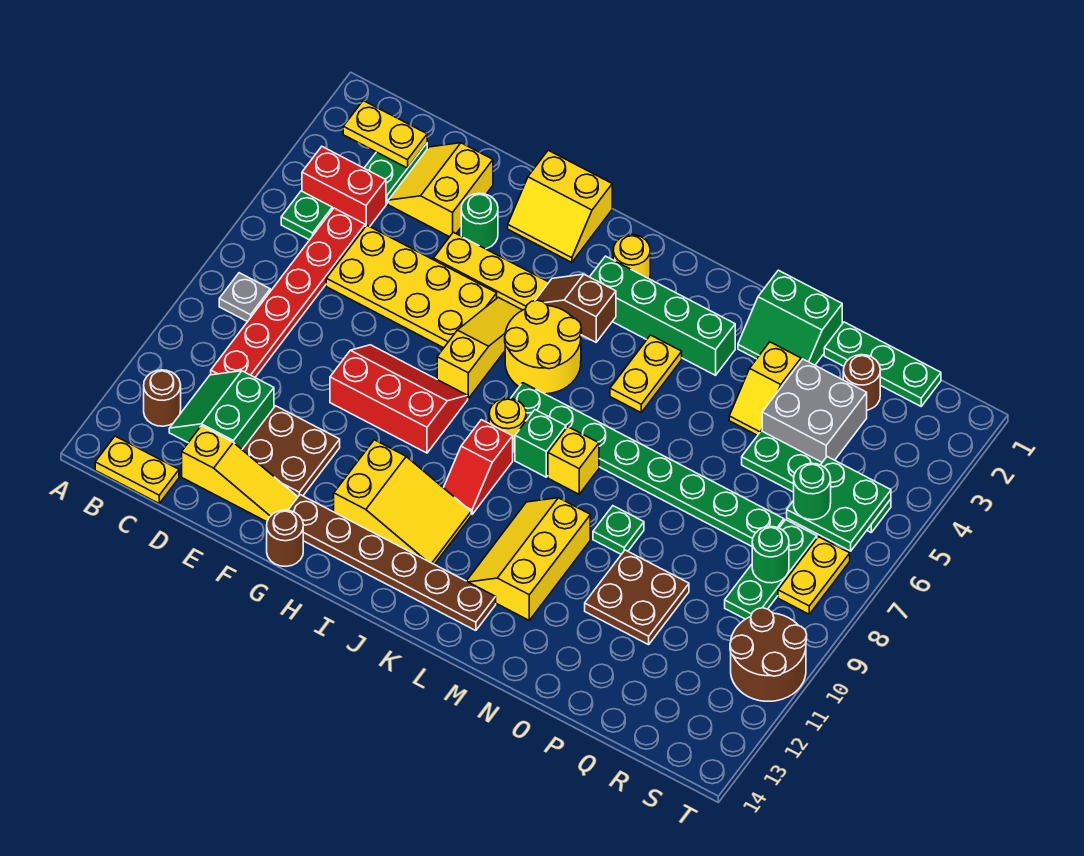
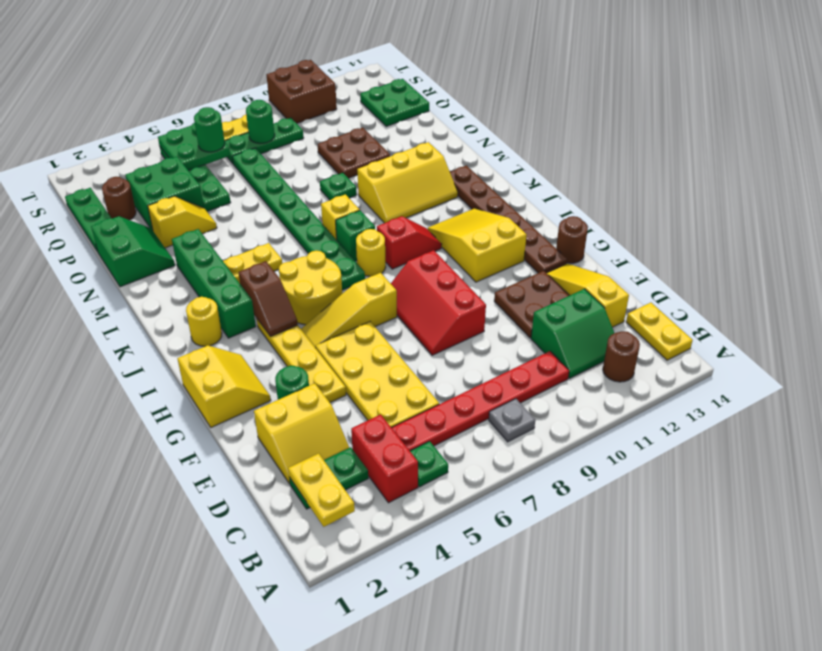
grey brick P3:Q4 level 1 -> green brick P3:Q4 level 1
none -> green plate Q13:R14 level 1
brown round brick S10:T11 level 1 -> brown brick S10:T11 level 1

